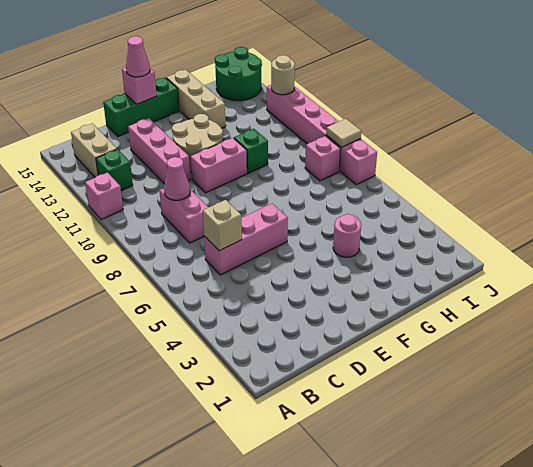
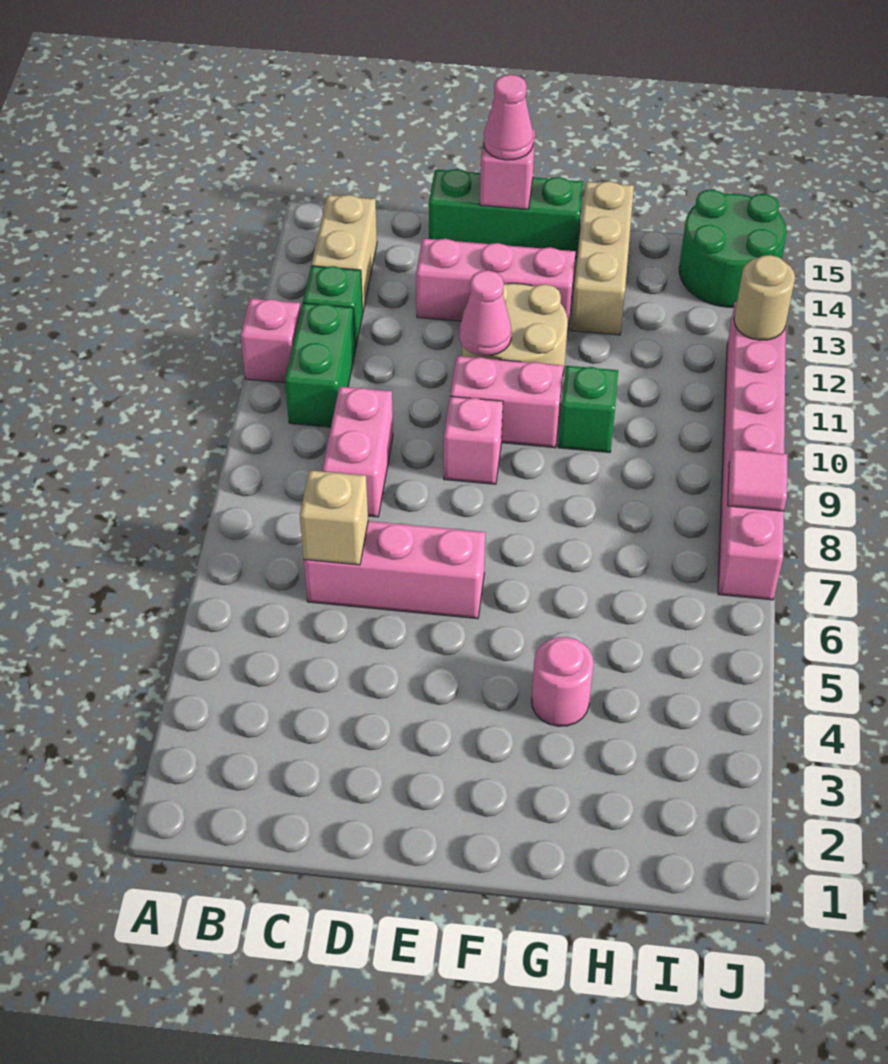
none -> green brick B10:B11 level 1
pink cone C9 level 2 -> pink cone E11 level 2
pink brick D11:D13 level 1 -> pink brick D13:F13 level 1
pink brick I8 level 1 -> pink brick E9 level 1
tan tile J8 level 2 -> pink tile J8 level 2

